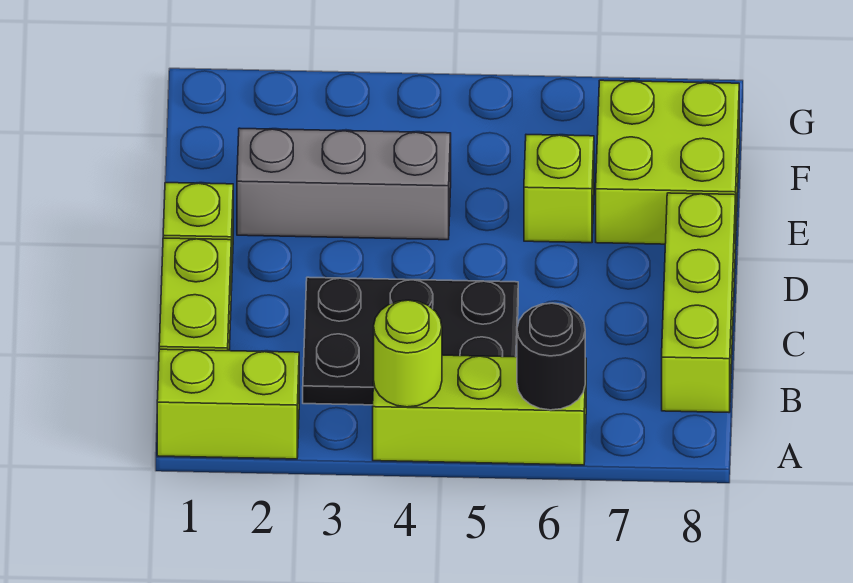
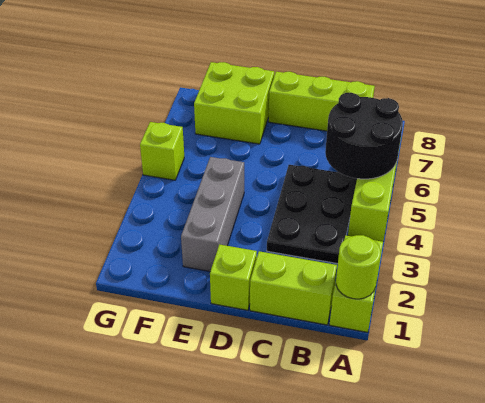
lime round brick A4 level 2 -> lime round brick A1 level 2
black round brick A6 level 2 -> black round brick A5:B6 level 2
lime brick E6 level 1 -> lime brick G5 level 1

